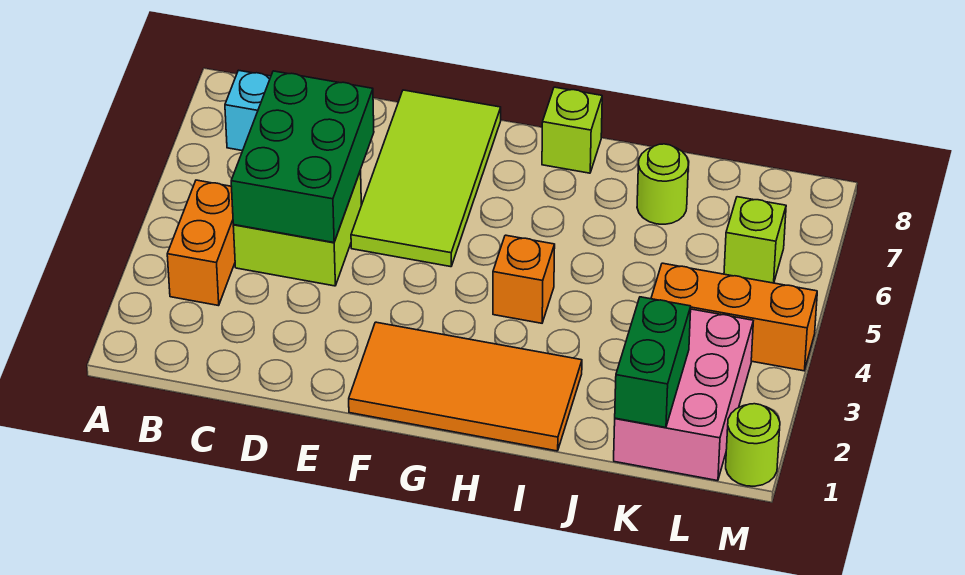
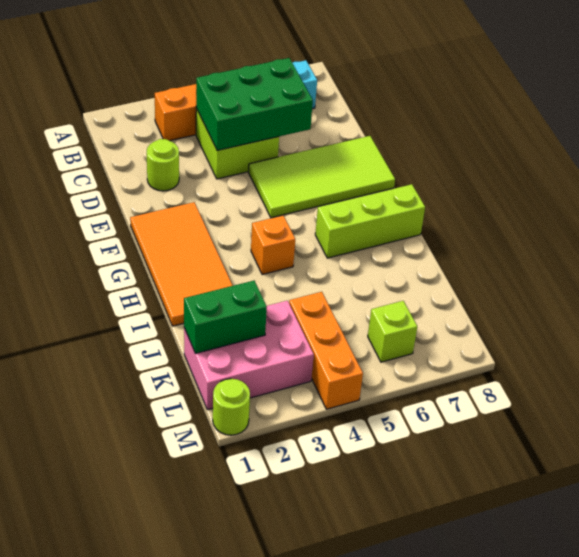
lime brick H8 level 1 -> lime brick H6:H8 level 1
lime round brick J7 level 1 -> lime round brick D2 level 1

